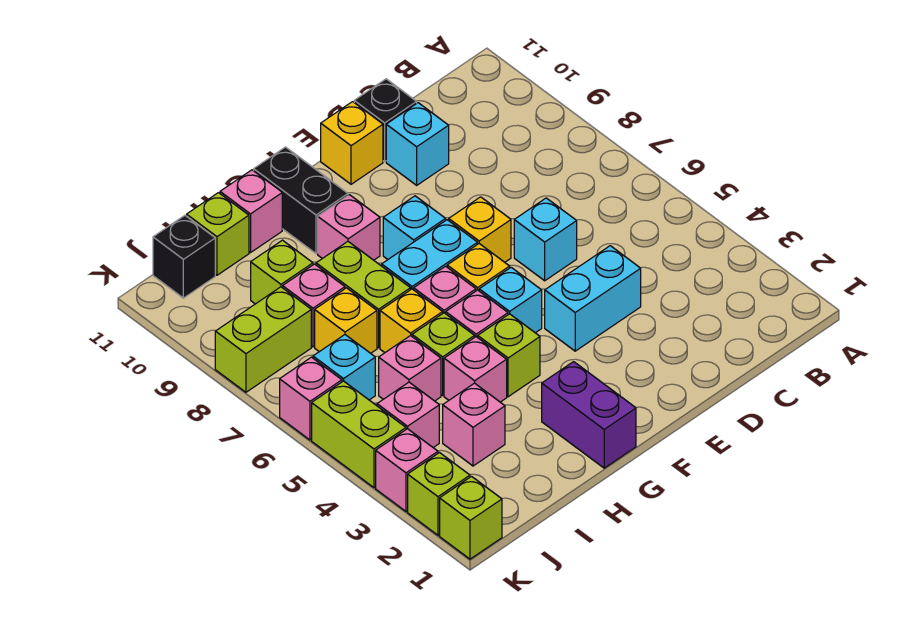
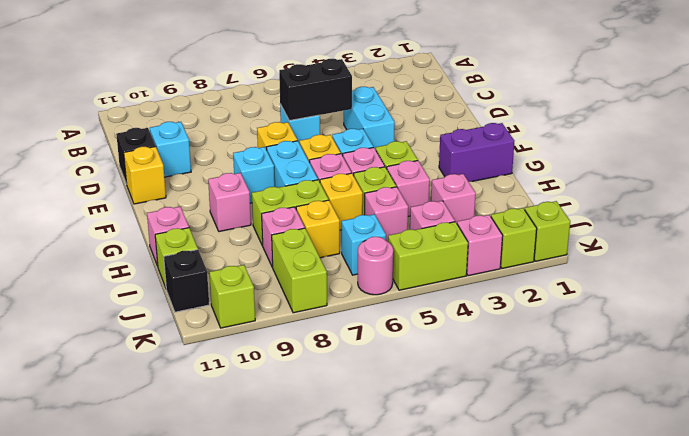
black brick G10:G11 level 1 -> black brick D5:D6 level 2
lime brick I9 level 1 -> lime brick K10 level 1
pink brick K6 level 1 -> pink round brick K6 level 1

